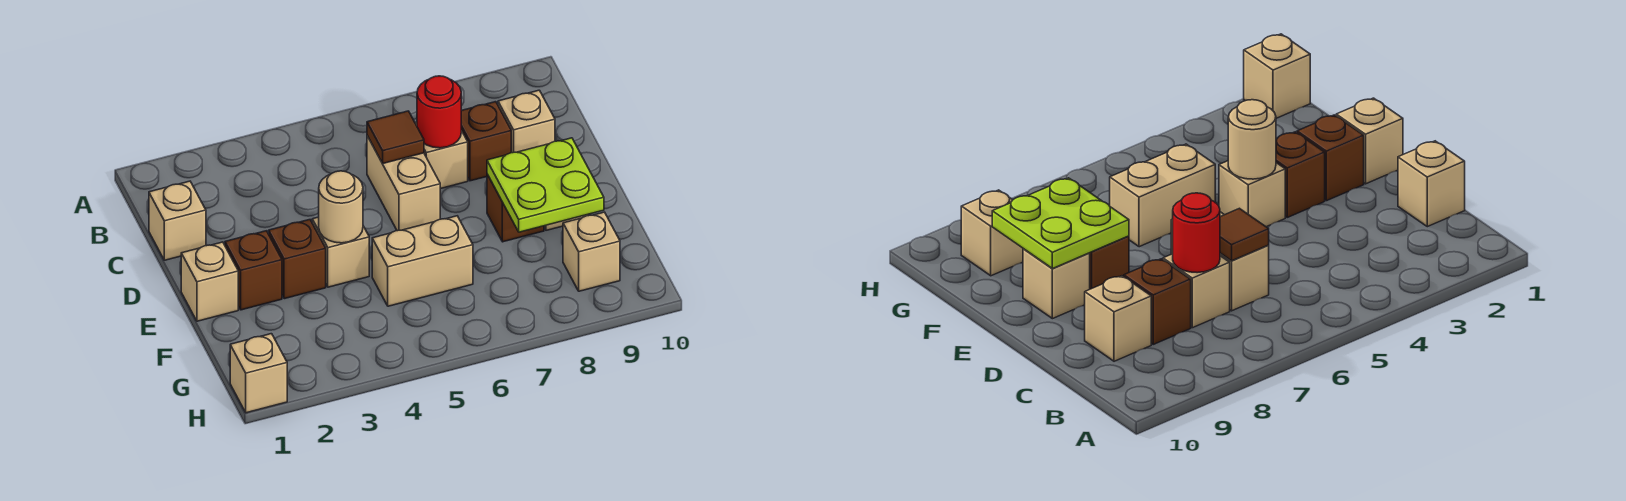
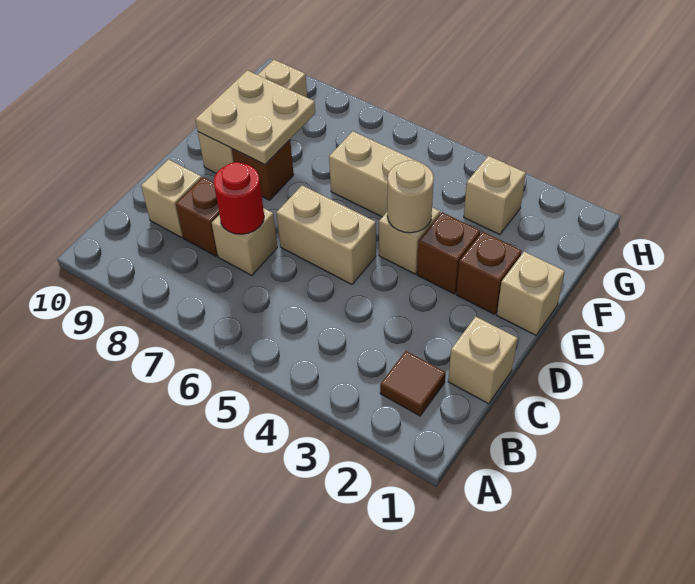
tan brick C6:D6 level 1 -> tan brick D5:D6 level 1
brown tile C6 level 2 -> brown tile B2 level 1
lime plate E8:F9 level 2 -> tan plate E8:F9 level 2
tan brick H1 level 1 -> tan brick G3 level 1

